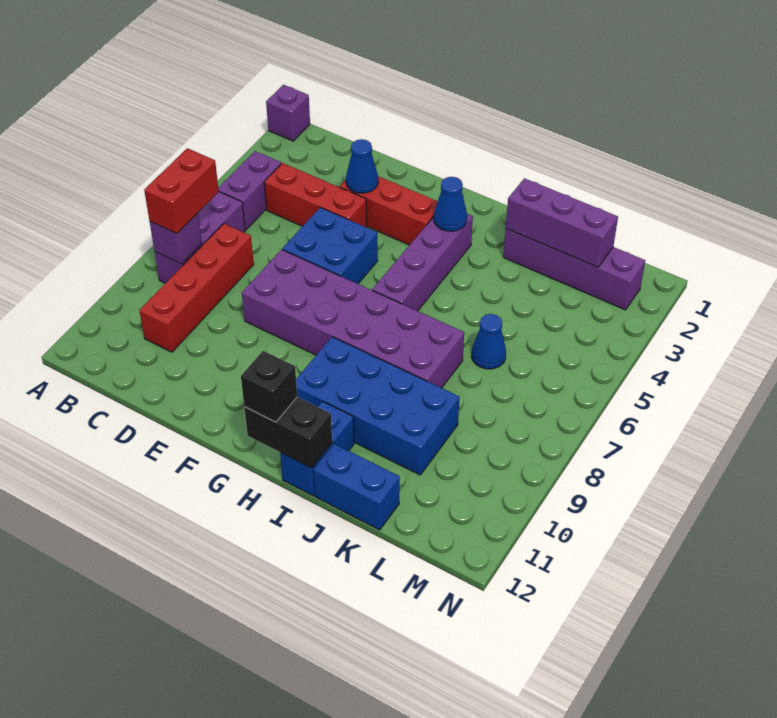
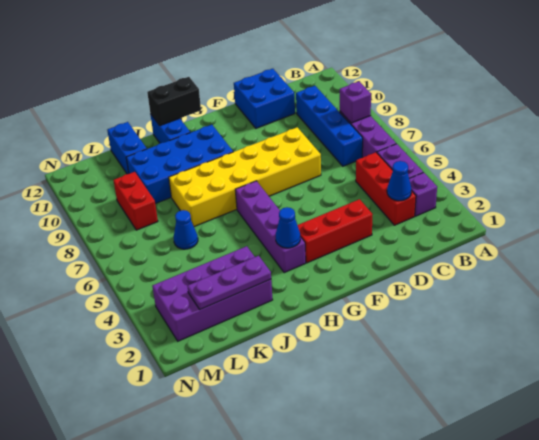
purple brick A1 level 1 -> purple brick B3 level 1
red brick B7:B8 level 3 -> red brick L8:L9 level 1
red brick C4:E4 level 1 -> red brick C3:C5 level 1
red brick C7:C10 level 1 -> blue brick C7:C10 level 1
blue cone E3 level 2 -> blue cone C3 level 2
blue brick E5:F6 level 1 -> blue brick D11:E12 level 1
purple brick E7:J8 level 1 -> yellow brick E7:J8 level 1
black brick H12 level 3 -> none
purple brick J2:M2 level 1 -> purple brick J2:M3 level 1
purple brick J2:L2 level 2 -> purple plate J2:L2 level 2
blue brick J12:K12 level 1 -> blue brick K11:K12 level 1

